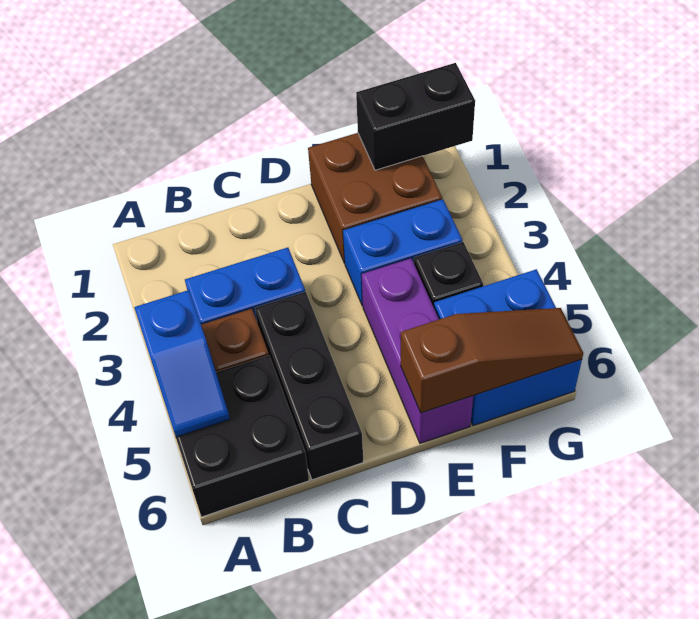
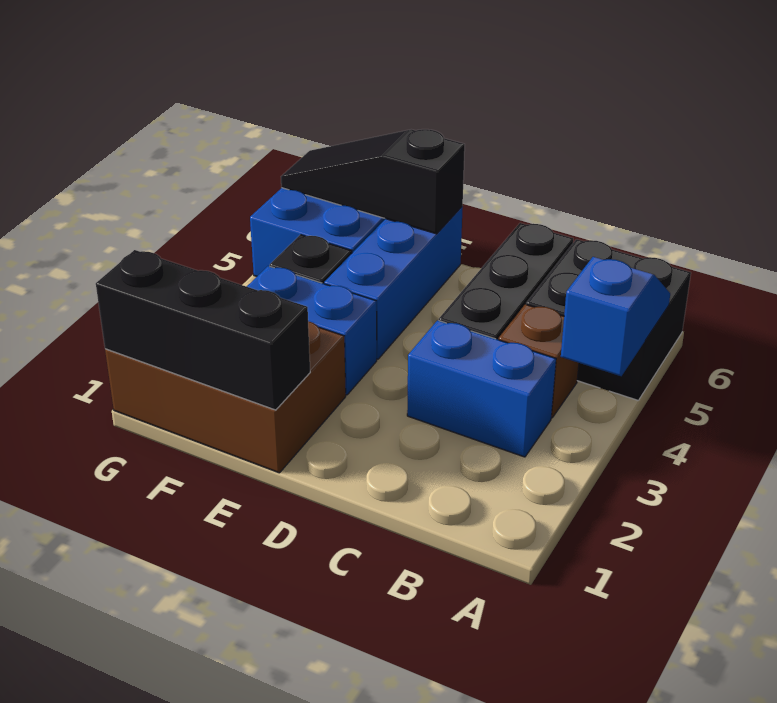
brown brick E1:F2 level 1 -> brown brick E1:G2 level 1
purple brick E4:E6 level 1 -> blue brick E4:E6 level 1
brown slope E6:G6 level 2 top E -> black slope E6:G6 level 2 top E
black brick F1:G1 level 2 -> black brick E1:G1 level 2

